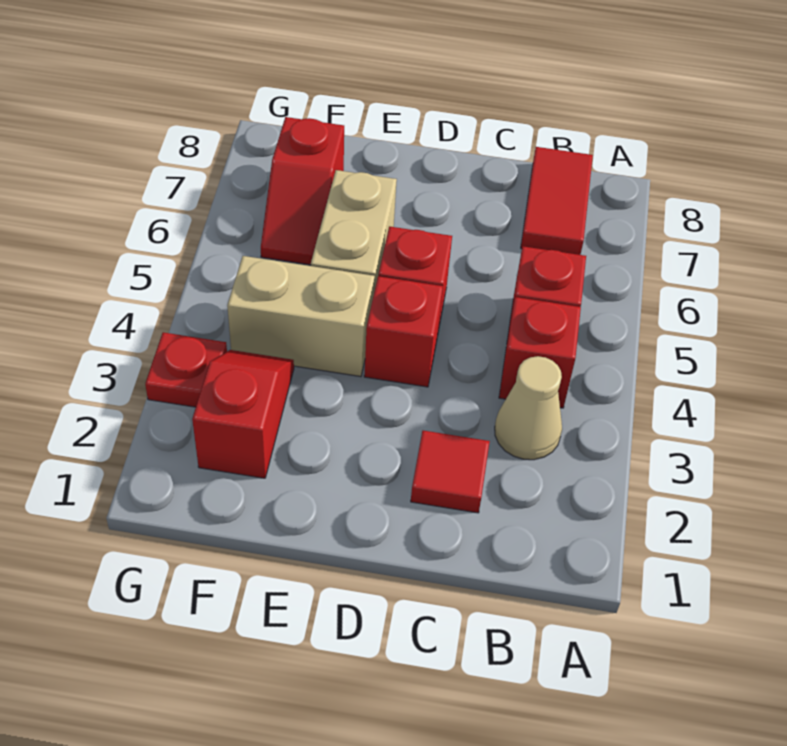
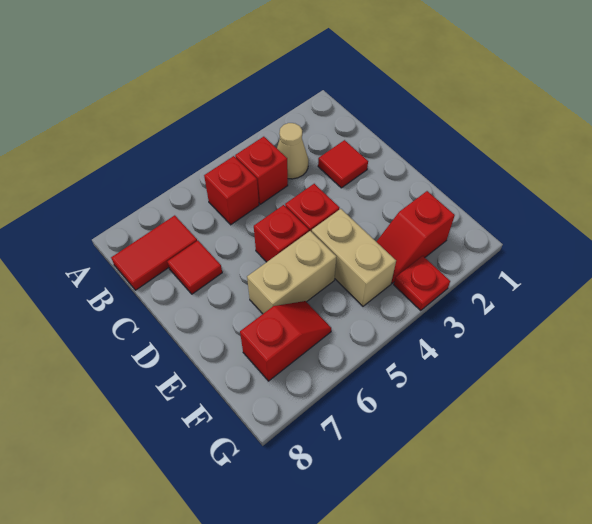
none -> red tile C7 level 1

